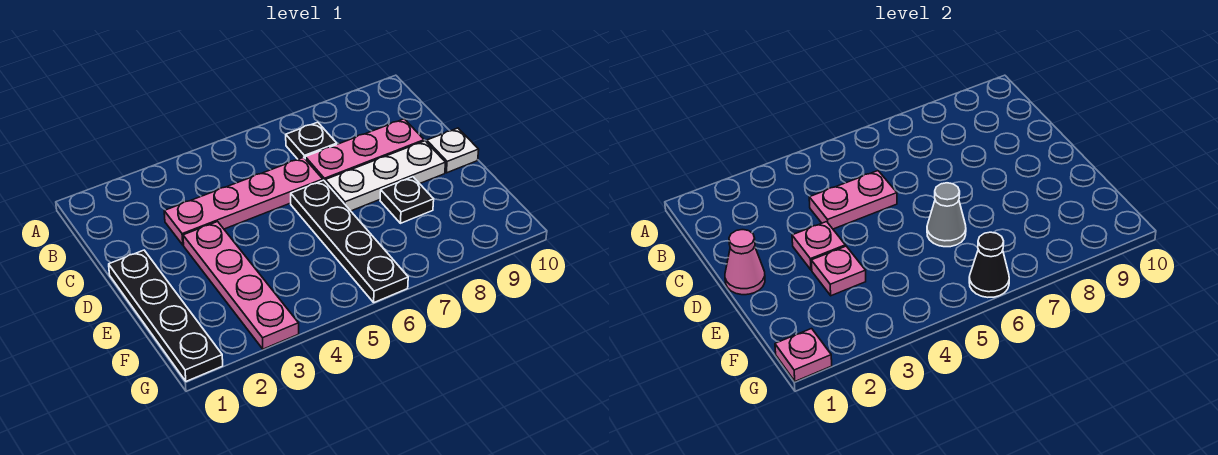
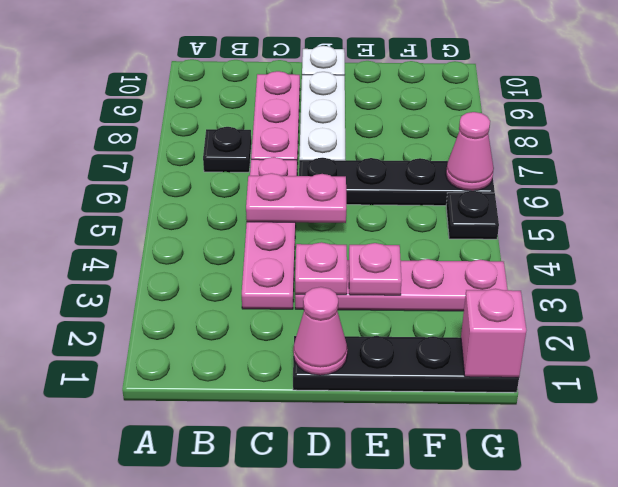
pink plate C4:C5 level 2 -> pink plate C5:D5 level 2
grey cone E6 level 2 -> none
black plate E8 level 1 -> black plate G5 level 1
pink plate G1 level 2 -> pink brick G1 level 2
black cone G6 level 2 -> pink cone G6 level 2

